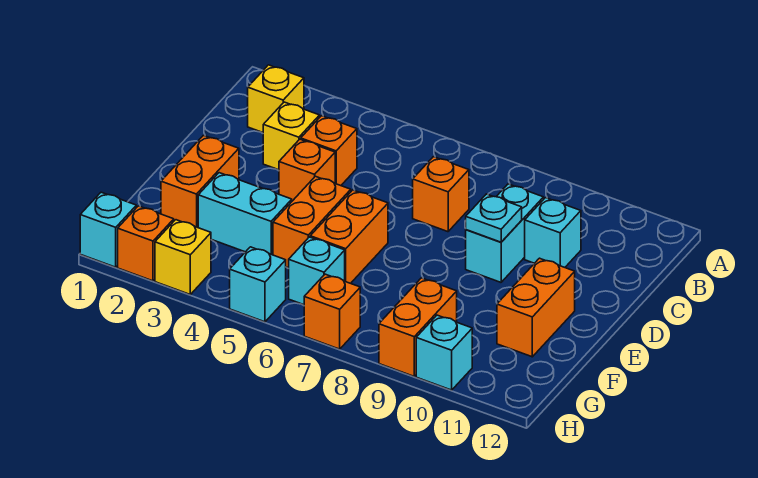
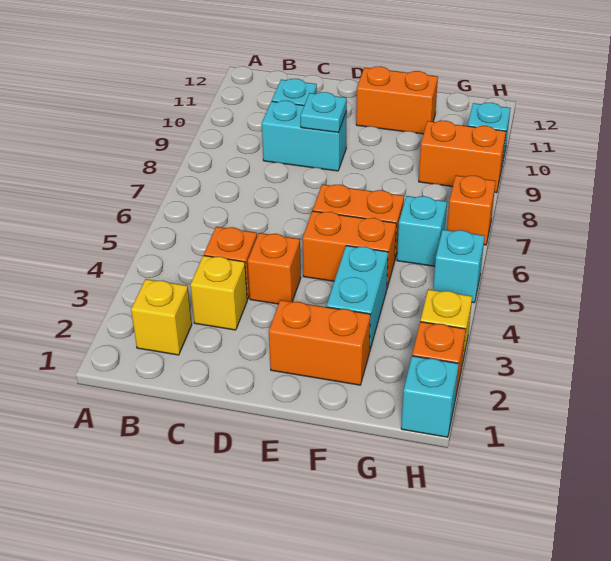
orange brick C7 level 1 -> none

